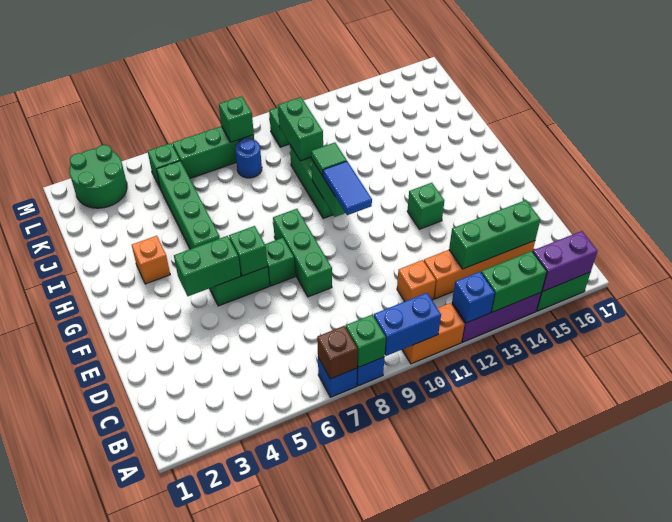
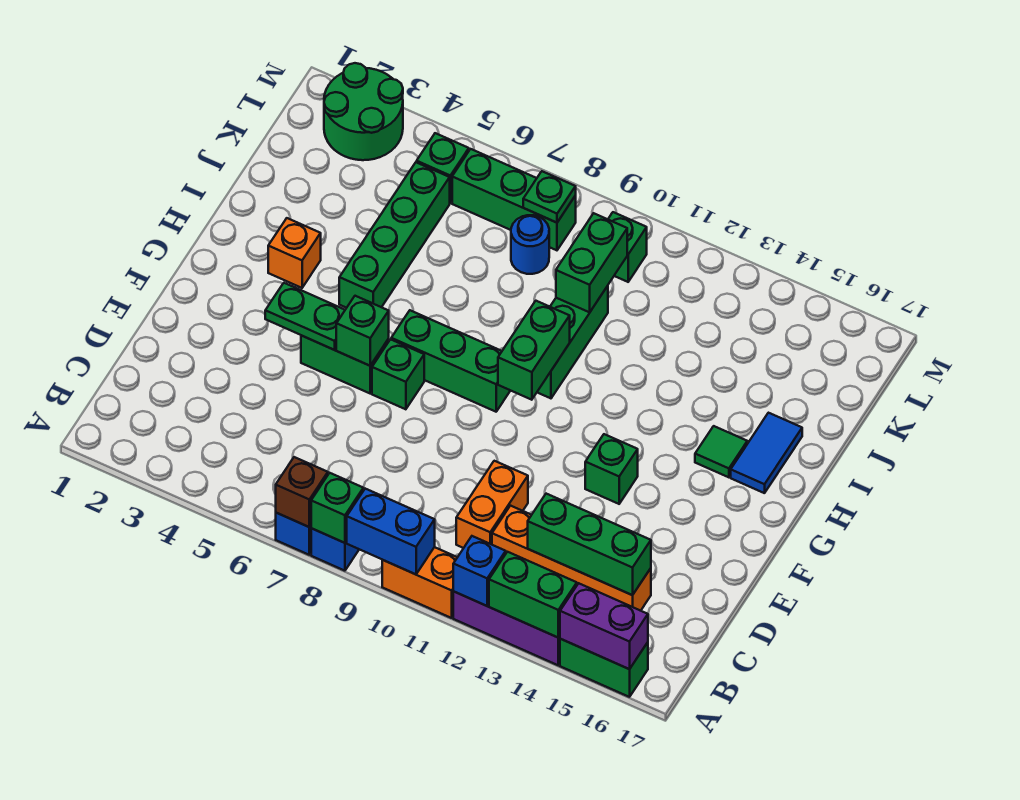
orange brick C11 level 1 -> orange brick C11:D11 level 1
green brick E8:G8 level 1 -> green brick G7:G9 level 1
green brick F4:F5 level 2 -> green plate F4:F5 level 2
blue tile F10:G10 level 3 -> blue tile H16:I16 level 1
green tile H10 level 3 -> green tile H15 level 1
green brick L8 level 2 -> green plate L8 level 2

